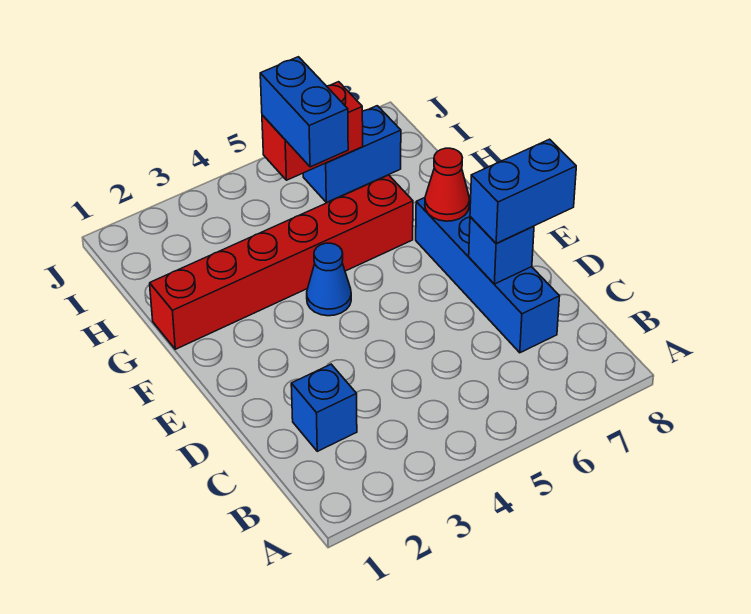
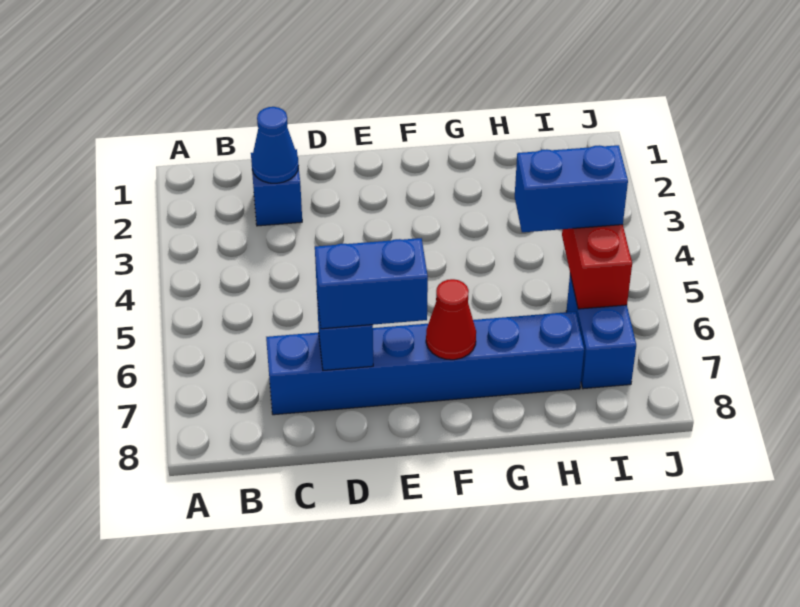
blue brick C7:F7 level 1 -> blue brick C7:H7 level 1
blue brick D7:D8 level 3 -> blue brick D7:E7 level 3
blue cone F4 level 1 -> blue cone C2 level 2
red brick G1:G6 level 1 -> none

